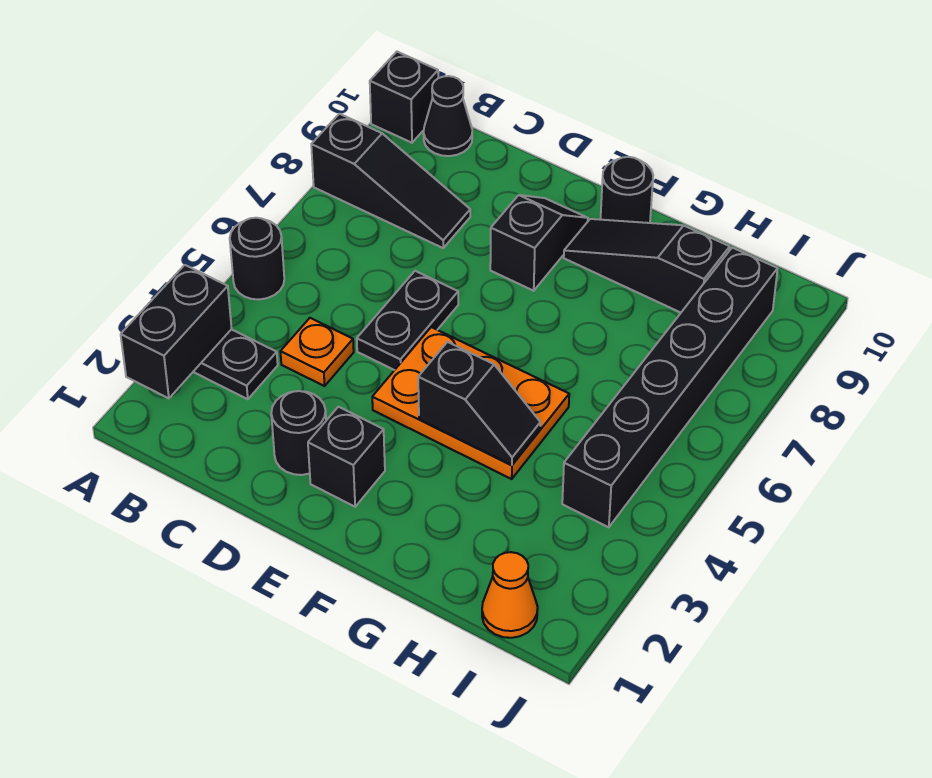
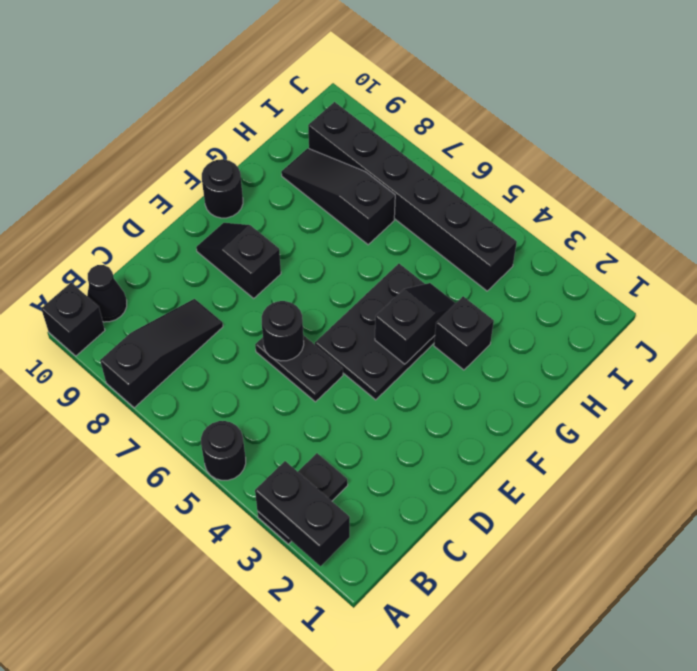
orange plate C4 level 1 -> none
black round brick D2 level 1 -> black round brick D6 level 2
black brick E2 level 1 -> black brick G3 level 1
orange plate E4:G5 level 1 -> black plate E4:G5 level 1
black slope F9:H9 level 1 top H -> black slope H7:H9 level 1 top 7
orange cone I1 level 1 -> none

